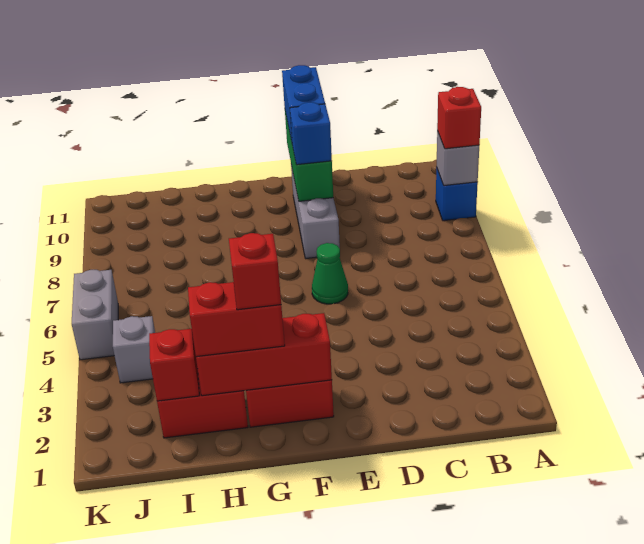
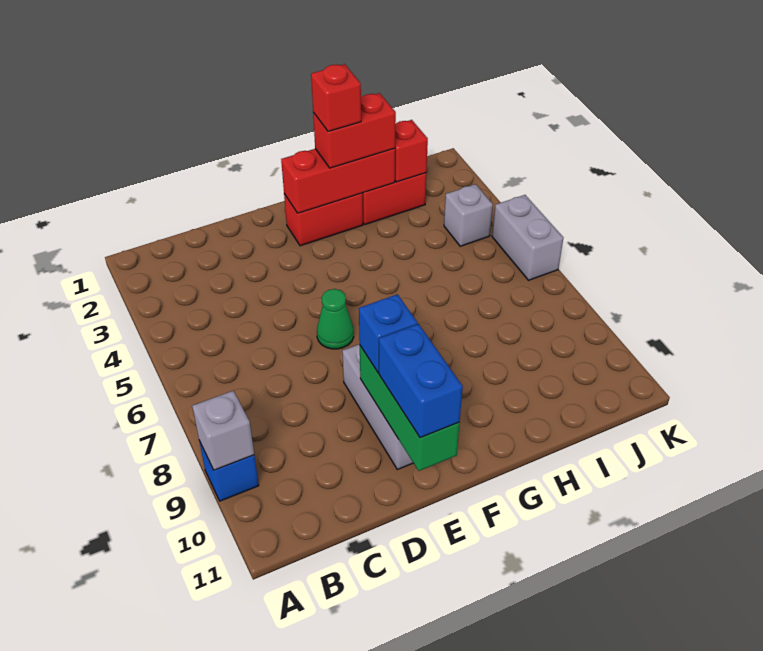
red brick A9 level 3 -> none

